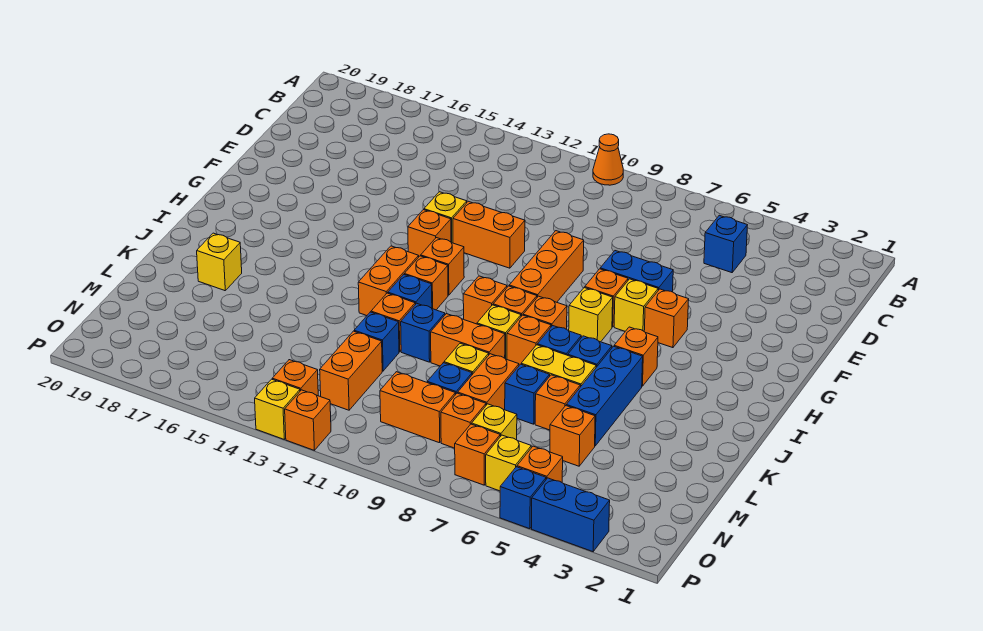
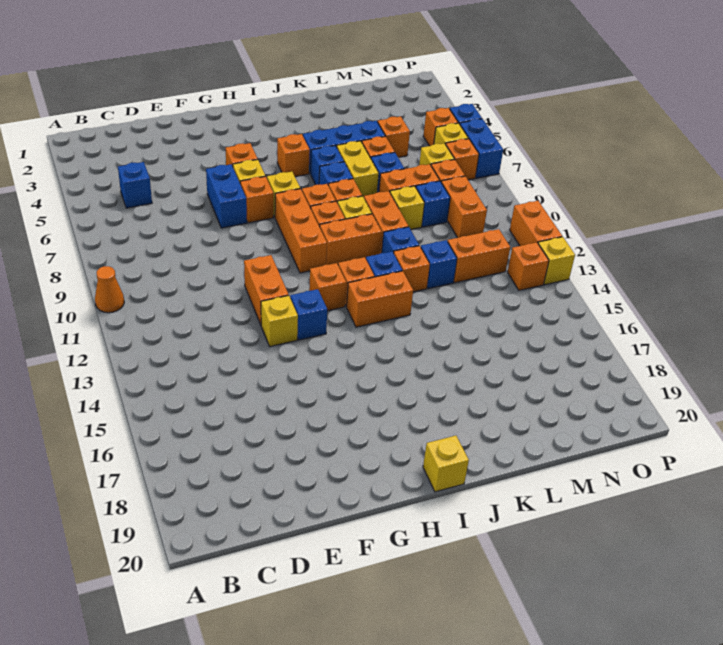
orange brick F9:H9 level 1 -> orange brick H8:H10 level 1
orange brick G13 level 1 -> blue brick G13 level 1
orange brick I10 level 1 -> orange brick I10:J10 level 1
yellow brick K18 level 1 -> yellow brick I20 level 1
blue brick P3:P4 level 1 -> blue brick P6:P7 level 1
orange brick P12 level 1 -> orange brick P11:P12 level 1

